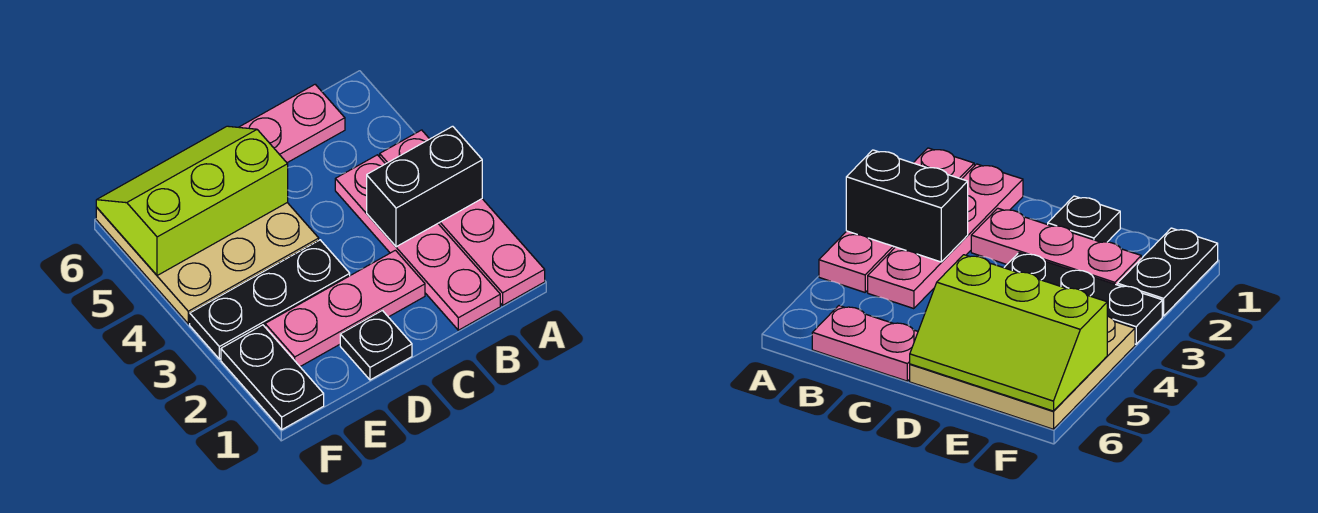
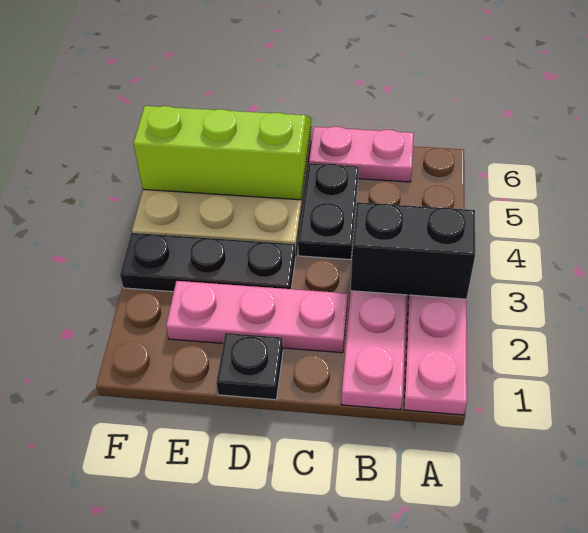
black plate F1:F2 level 1 -> black plate C4:C5 level 1

